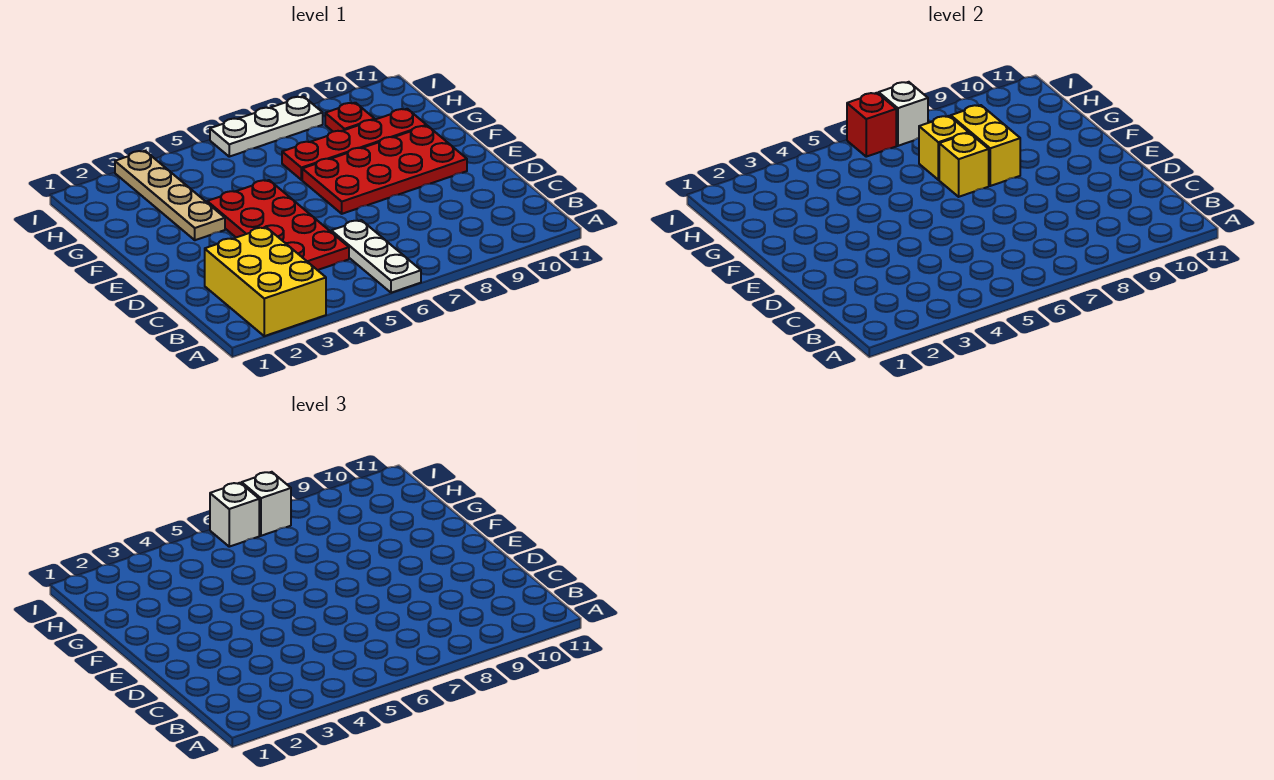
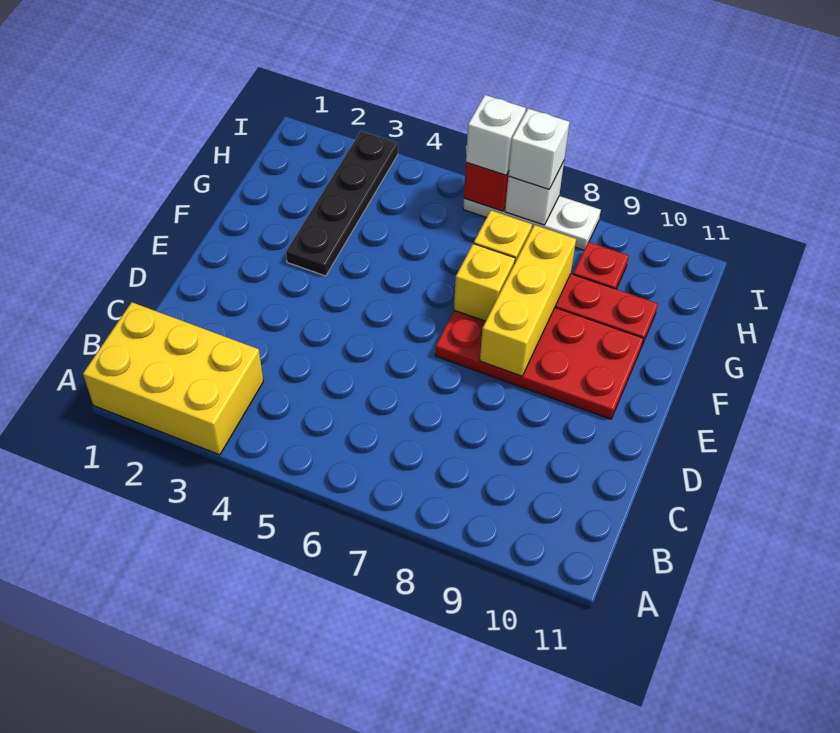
yellow brick A2:C3 level 1 -> yellow brick A1:B3 level 1
white plate A6:C6 level 1 -> none
red plate C4:F5 level 1 -> none
tan plate F3:I3 level 1 -> black plate F3:I3 level 1
yellow brick F8:G8 level 2 -> yellow brick E8:G8 level 2

